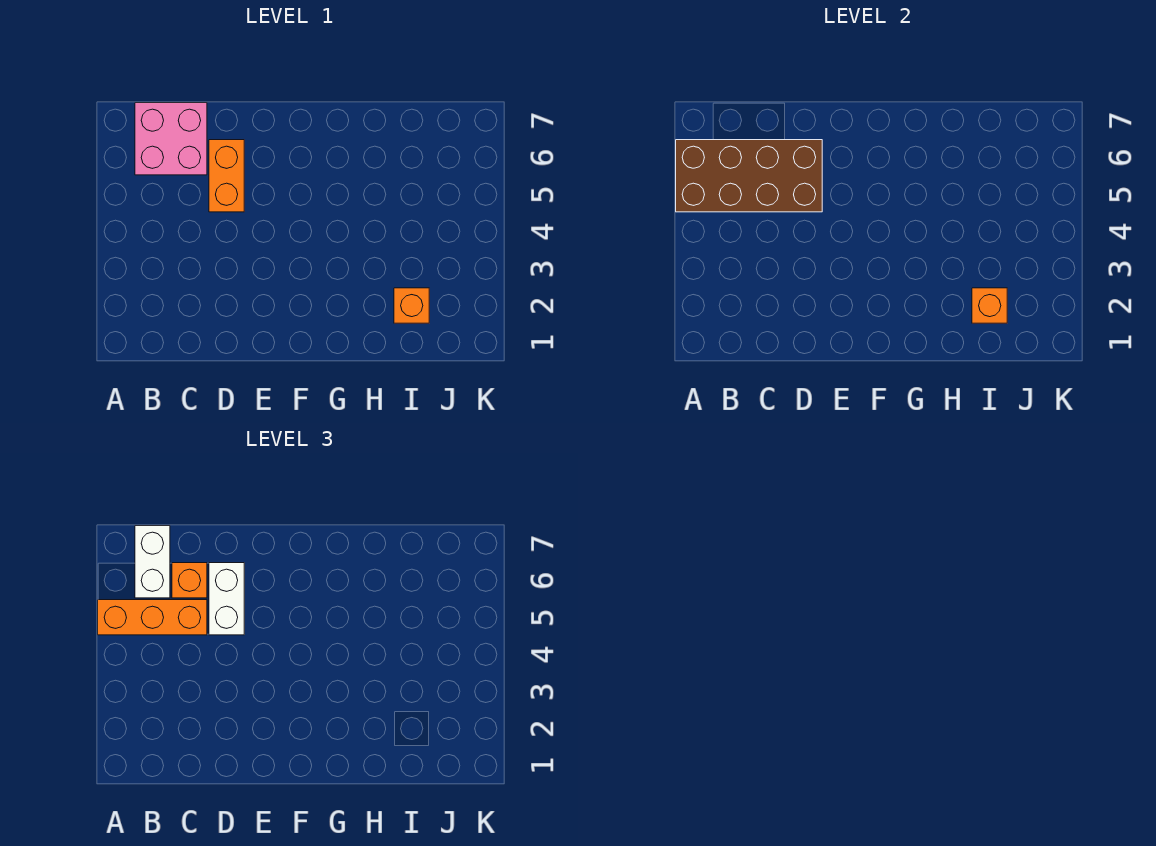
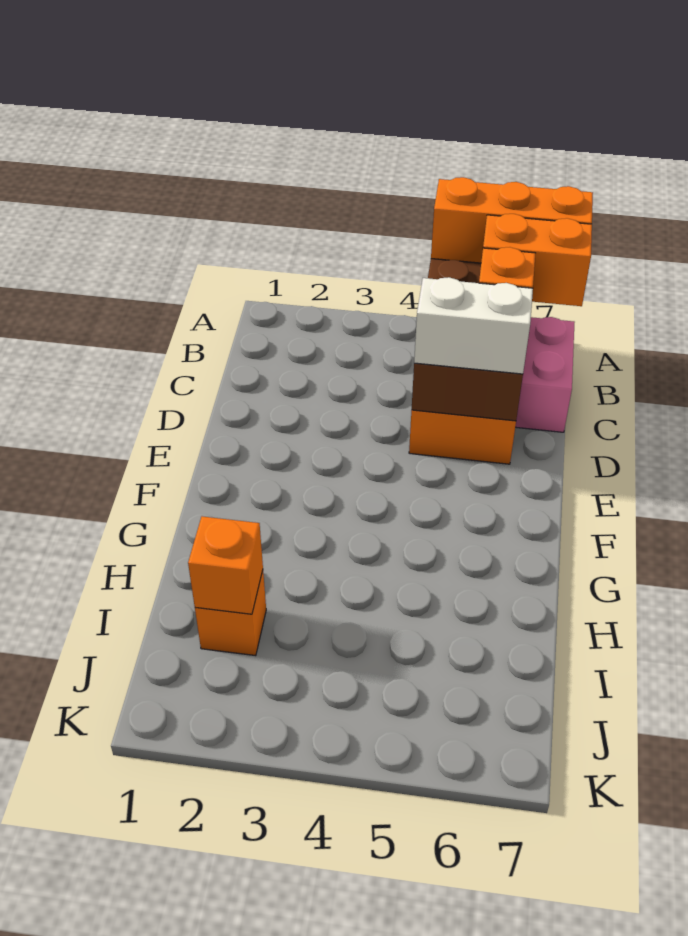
orange brick A5:C5 level 3 -> orange brick A5:A7 level 3
white brick B6:B7 level 3 -> orange brick B6:B7 level 3

